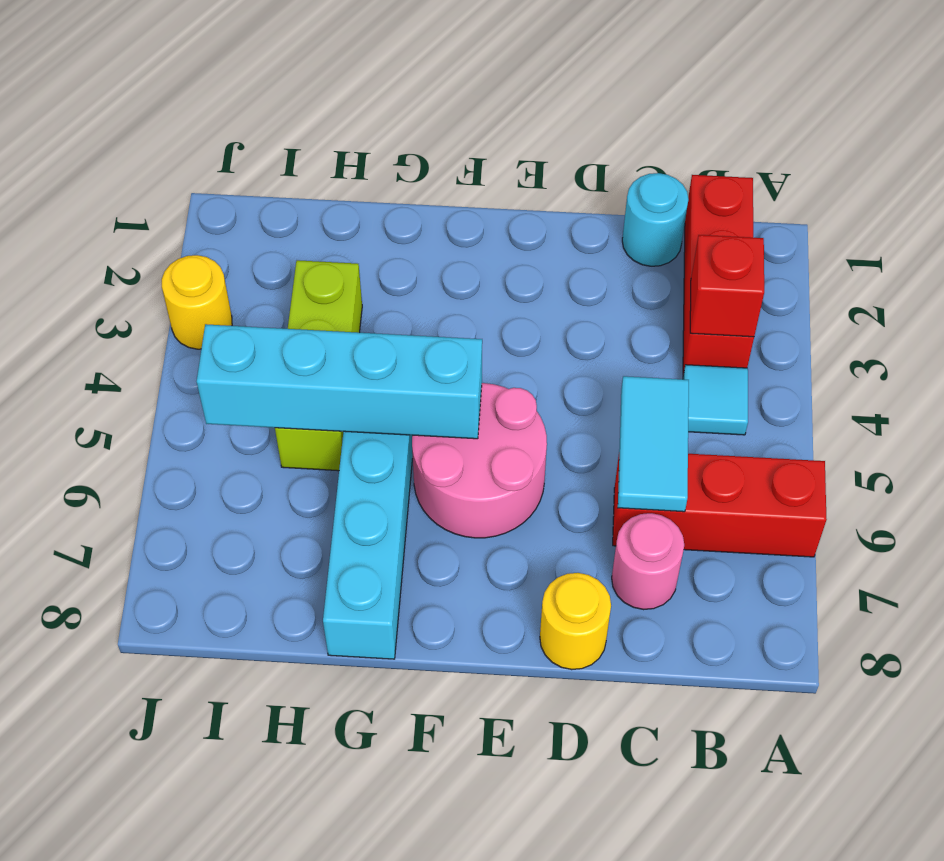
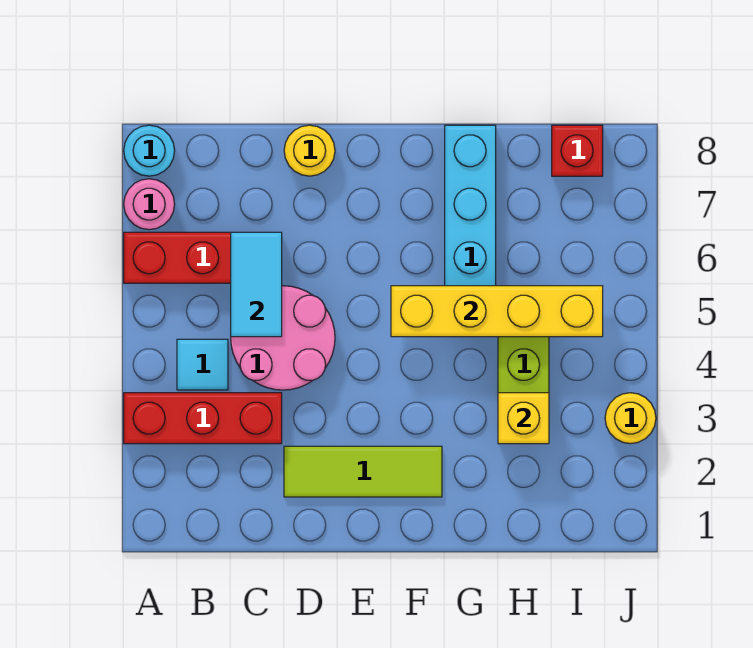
red brick B1:B3 level 1 -> red brick A3:C3 level 1
red brick B3 level 2 -> red brick I8 level 1
cyan round brick C1 level 1 -> cyan round brick A8 level 1
pink round brick C7 level 1 -> pink round brick A7 level 1
none -> lime tile D2:F2 level 1
pink round brick E5:F6 level 1 -> pink round brick C4:D5 level 1
cyan brick F5:I5 level 2 -> yellow brick F5:I5 level 2
none -> yellow brick H3 level 2

